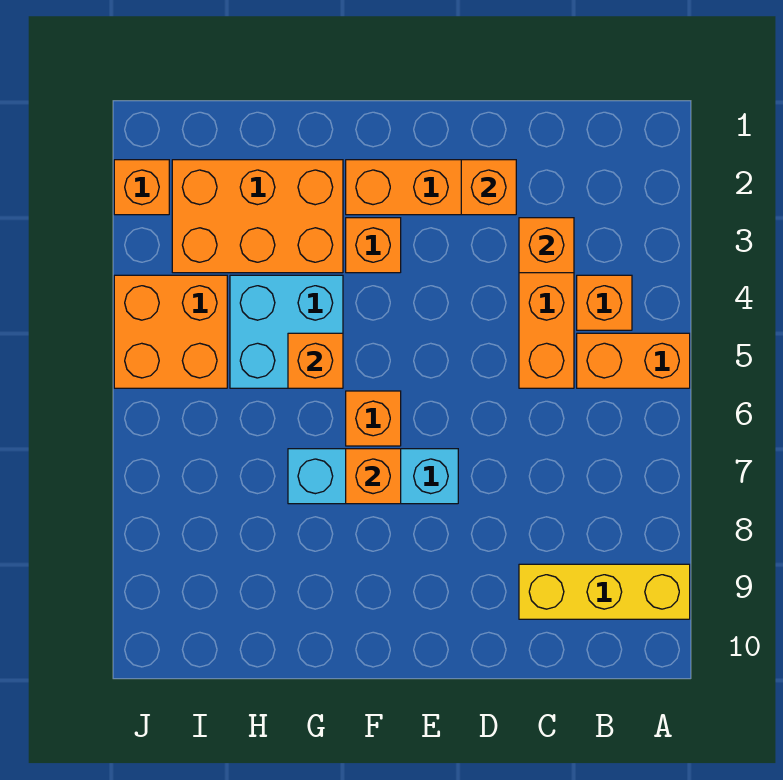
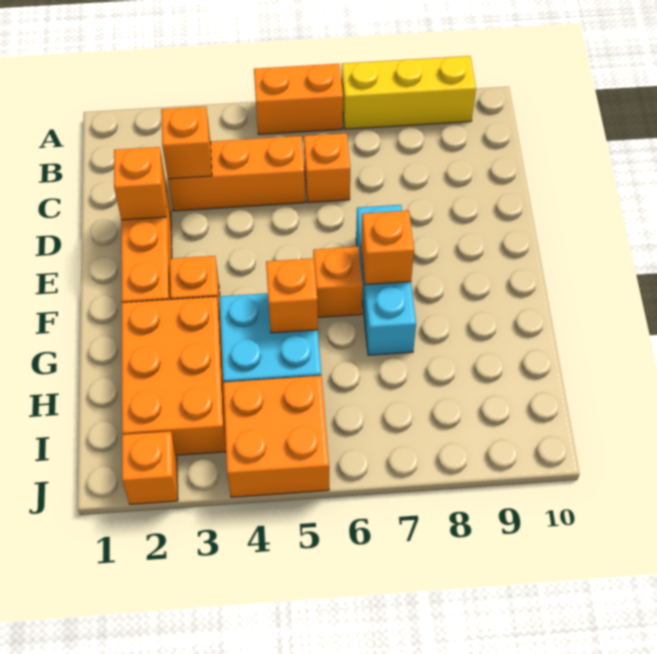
orange brick A5:B5 level 1 -> orange brick A5:A6 level 1
yellow brick A9:C9 level 1 -> yellow brick A7:A9 level 1
orange brick B4 level 1 -> orange brick C6 level 1

